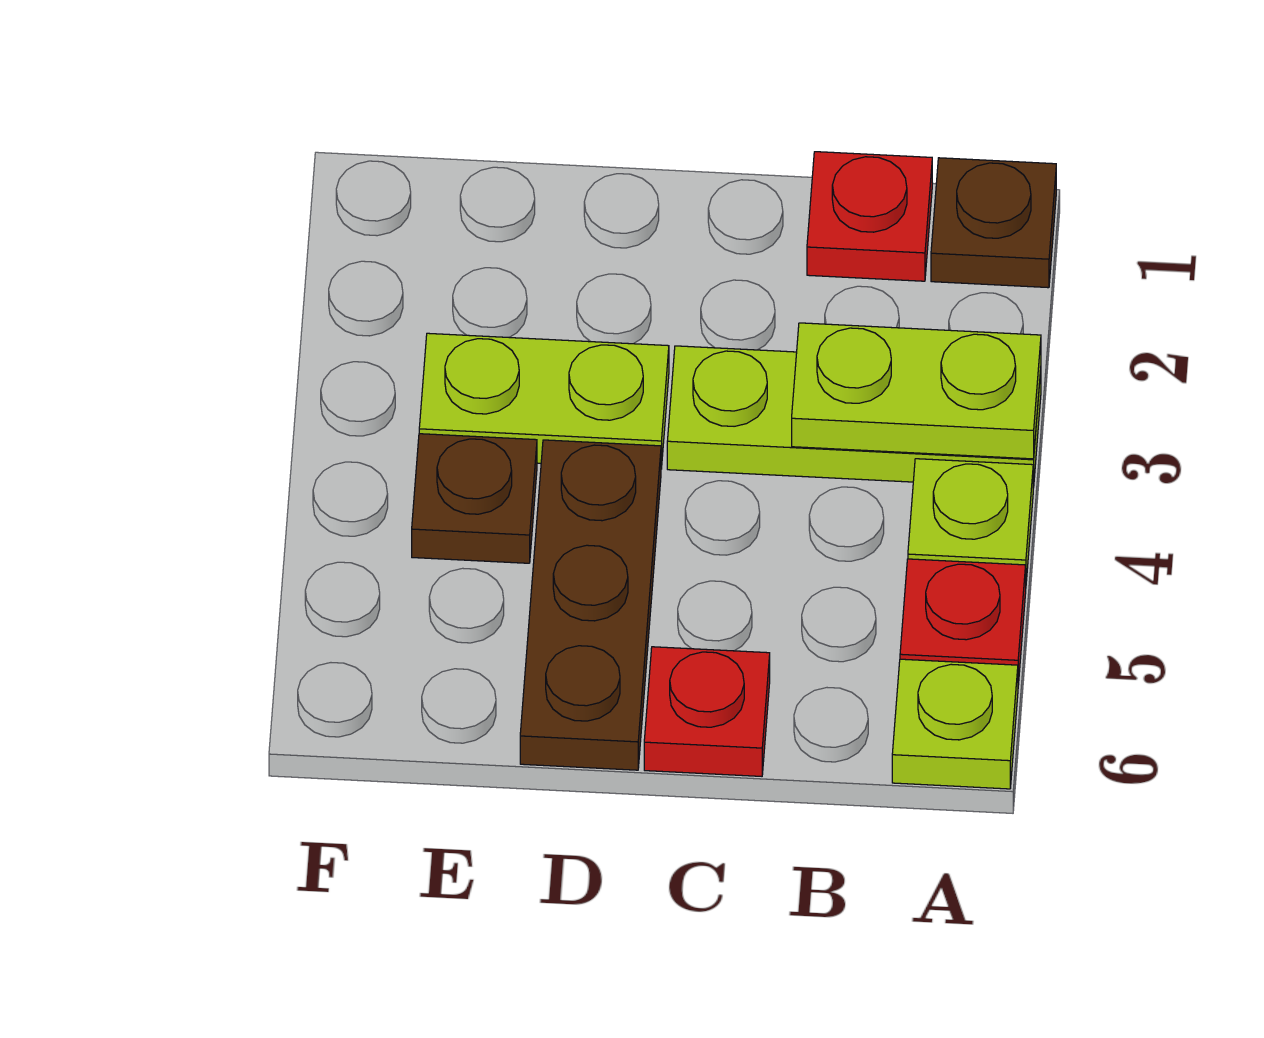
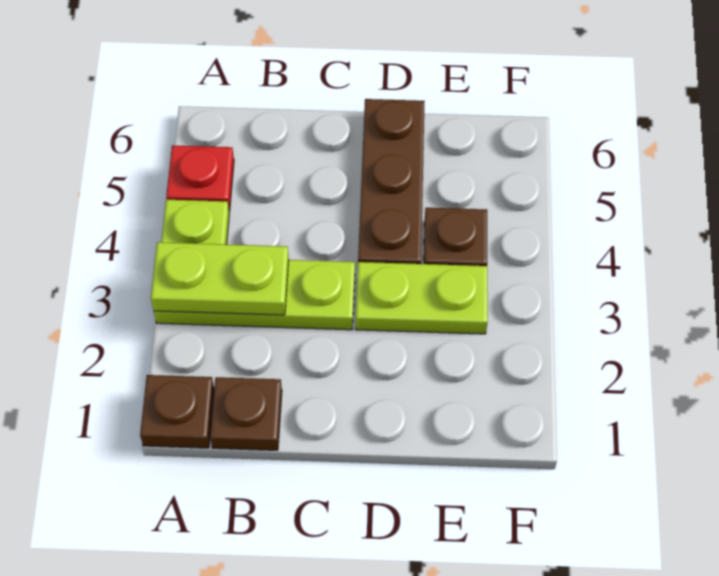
lime plate A6 level 1 -> none
red plate B1 level 1 -> brown plate B1 level 1
red plate C6 level 1 -> none

